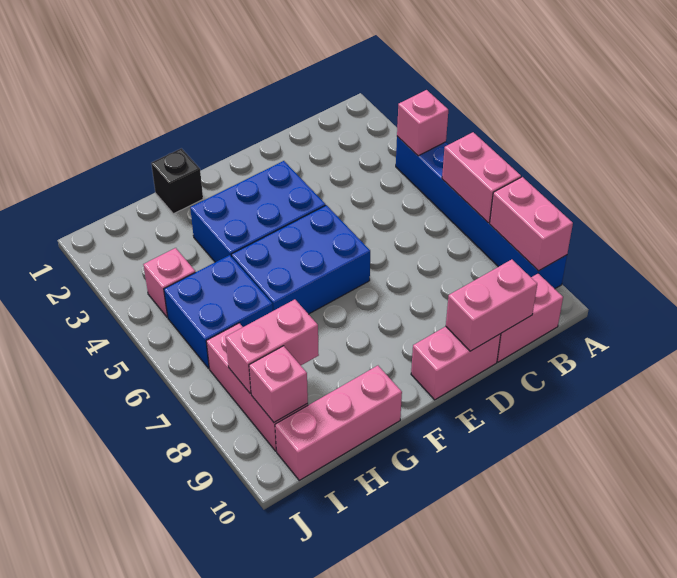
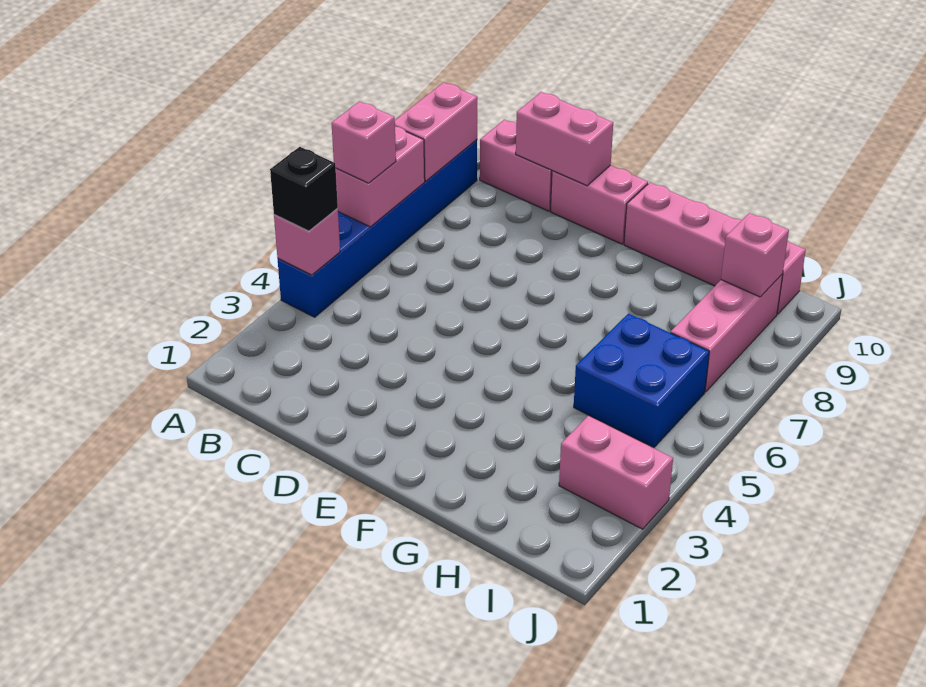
blue brick E3:G4 level 1 -> none
blue brick E5:G6 level 1 -> none
black brick G1 level 1 -> black brick A4 level 3
pink brick G10:I10 level 1 -> pink brick F10:I10 level 1
pink brick H8:I8 level 2 -> pink brick I3:J3 level 1
pink brick I4 level 1 -> pink brick A6 level 3

